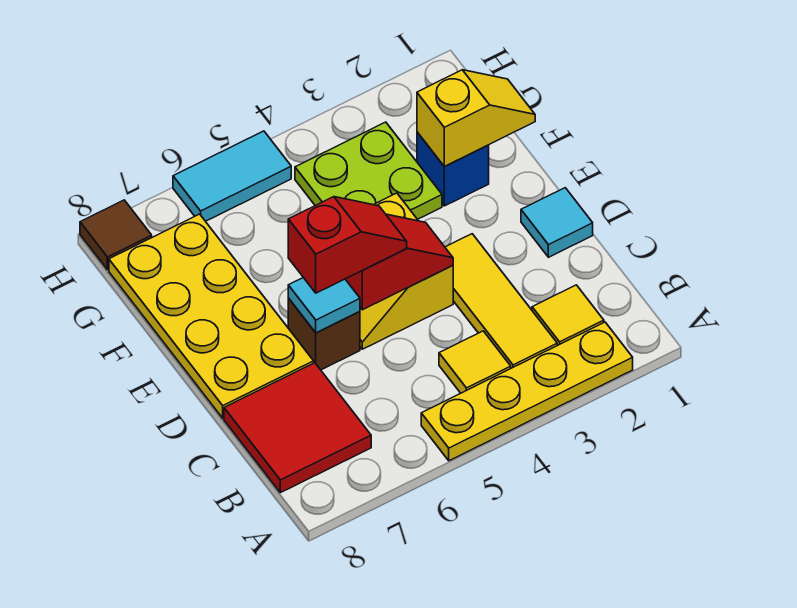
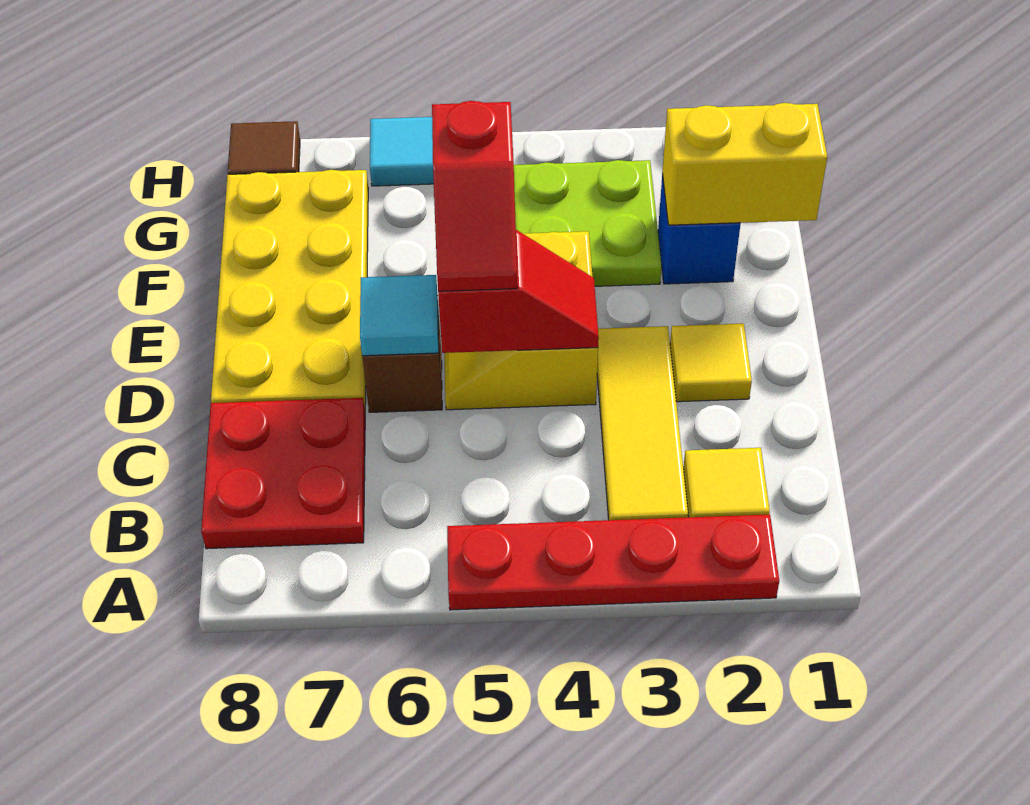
yellow plate A2:A5 level 1 -> red plate A2:A5 level 1
yellow tile B4 level 1 -> yellow tile D2 level 1
red tile B7:C8 level 1 -> red plate B7:C8 level 1
cyan tile D1 level 1 -> none
red slope D5:D6 level 3 top 6 -> red slope D5:E5 level 3 top E
yellow slope F1:F2 level 2 top 2 -> yellow brick F1:F2 level 2

